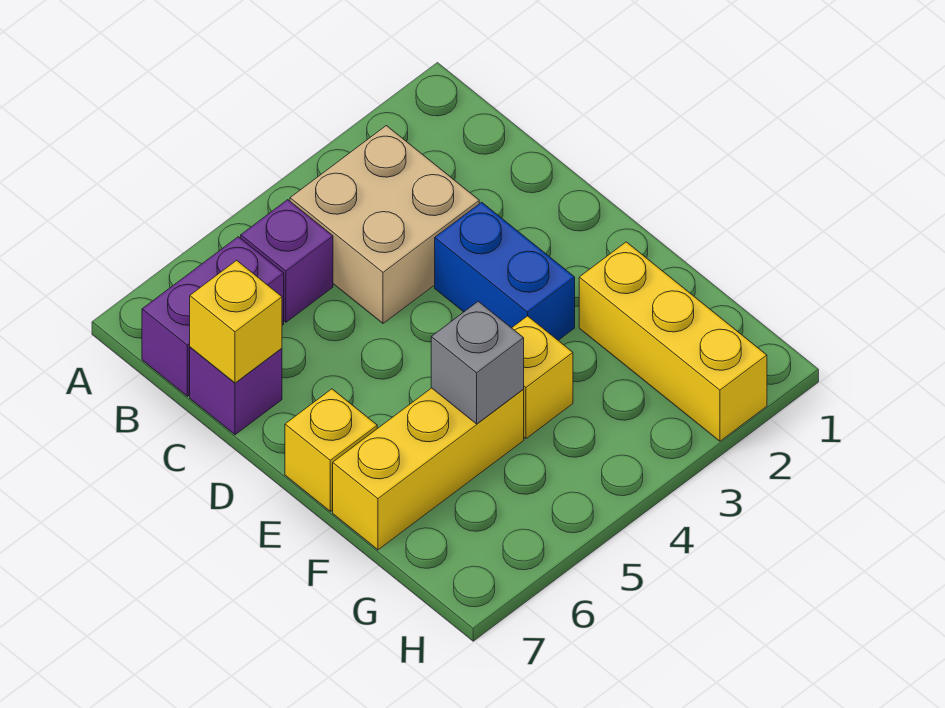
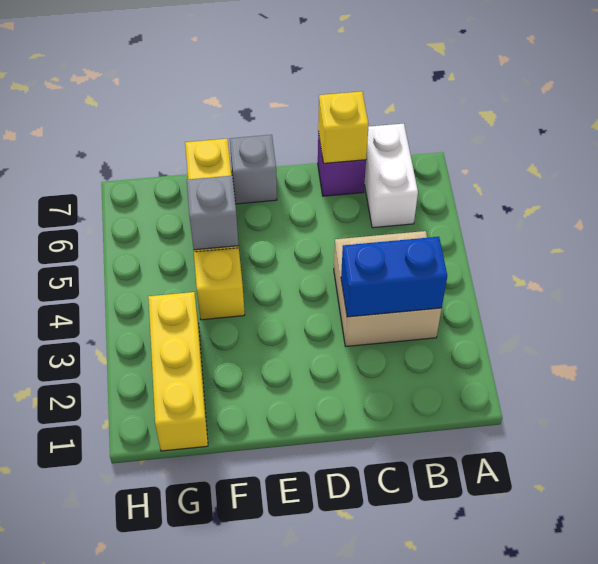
purple brick B5 level 1 -> none
purple brick B6:B7 level 1 -> white brick B6:B7 level 1
blue brick D3:E3 level 1 -> blue brick B3:C3 level 2
yellow brick E7 level 1 -> grey brick E7 level 1
yellow brick F2:H2 level 1 -> yellow brick G1:G3 level 1

